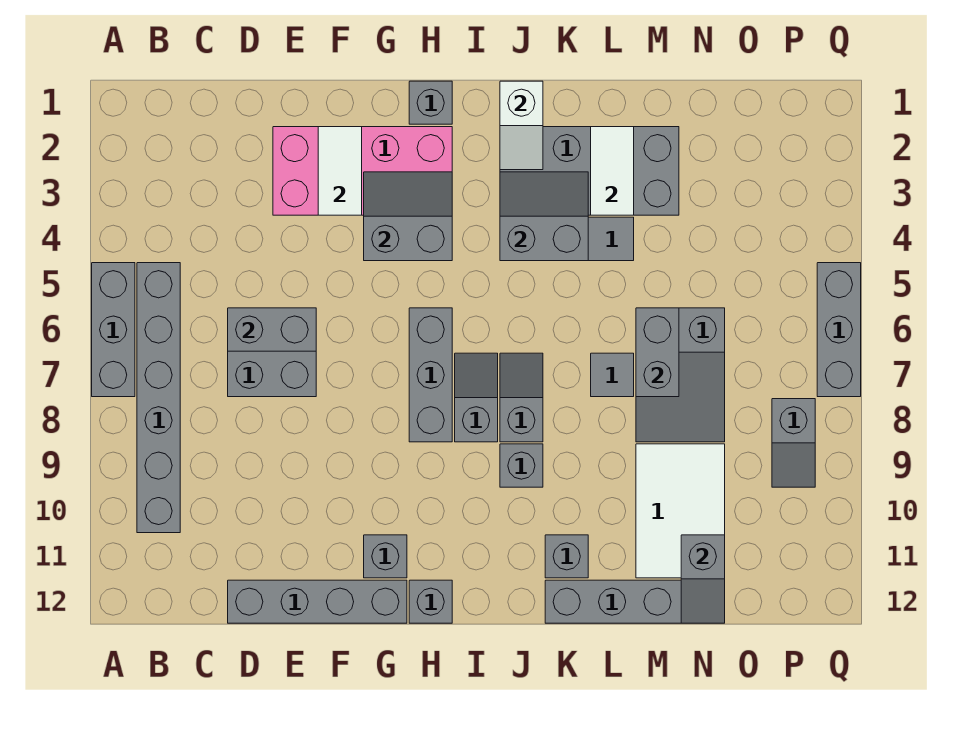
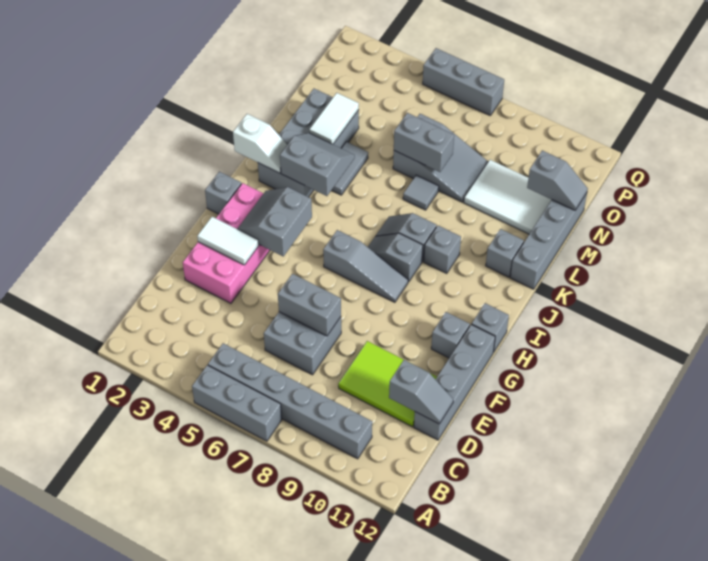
grey brick D6:E6 level 2 -> grey brick E6:E7 level 2
none -> lime tile D9:E11 level 1
grey brick H6:H8 level 1 -> grey slope H6:H8 level 1 top 6
grey slope J3:K4 level 2 top 4 -> grey slope J3:K4 level 2 top J
white tile L2:L3 level 2 -> white tile L3:M3 level 2
grey slope P8:P9 level 1 top 8 -> grey slope D11:D12 level 2 top 11

